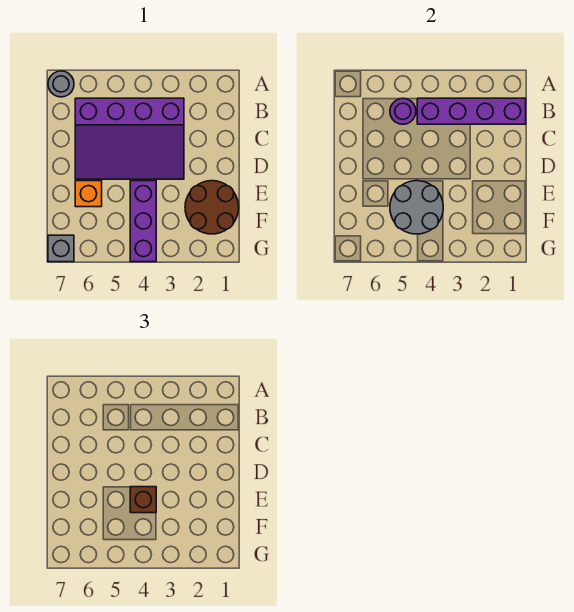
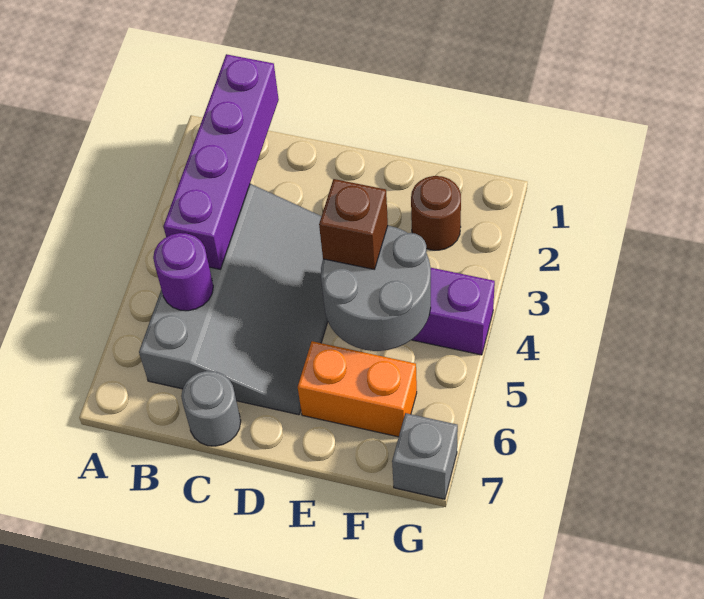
grey round brick A7 level 1 -> grey round brick C7 level 1
purple slope B3:D6 level 1 top B -> grey slope B3:D6 level 1 top B
brown round brick E1:F2 level 1 -> brown round brick F2 level 1
orange brick E6 level 1 -> orange brick E6:F6 level 1

